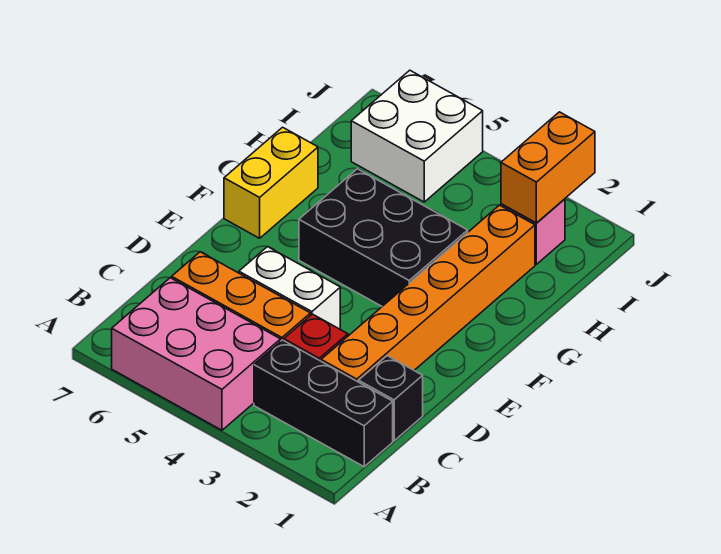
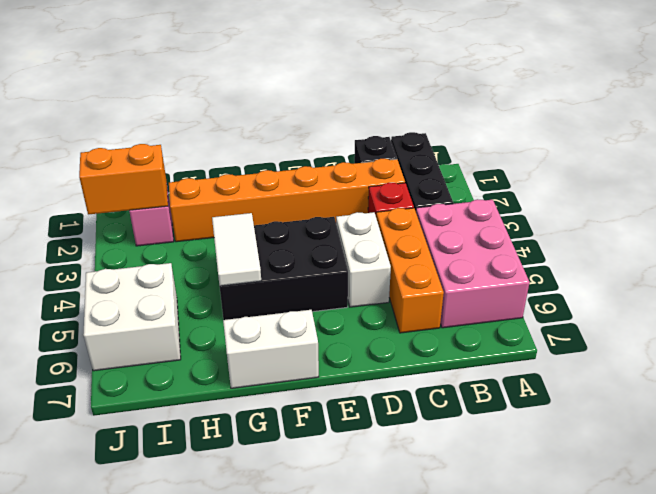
black brick F3:G5 level 1 -> black brick E4:G5 level 1
yellow brick F7:G7 level 1 -> white brick F7:G7 level 1
none -> white tile G4:G5 level 2

